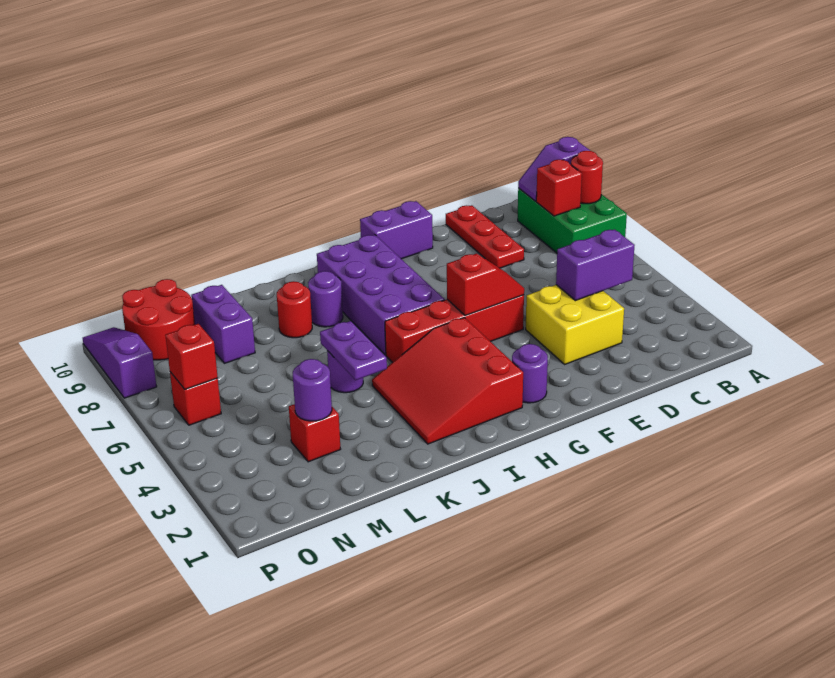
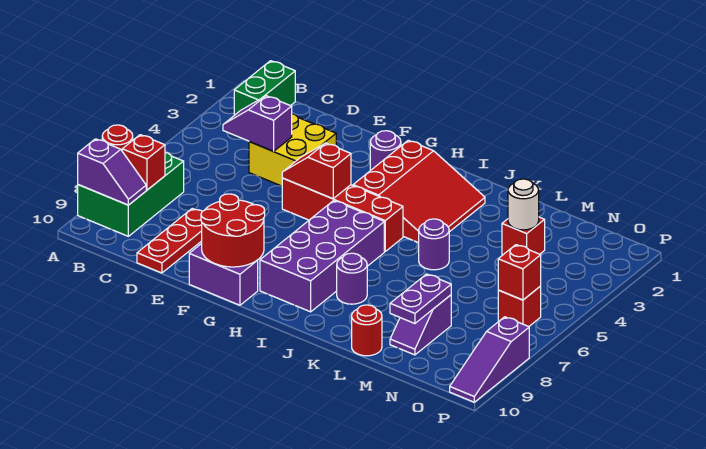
none -> green brick B1:B2 level 1
purple brick C4:D4 level 2 -> purple slope C4:D4 level 2 top D
purple plate K4:K5 level 2 -> purple plate M8:M9 level 2
red round brick K8 level 1 -> red round brick L10 level 1
purple round brick M3 level 2 -> white round brick M3 level 2
purple brick M8:M9 level 1 -> purple slope M8:M9 level 1 top 8
red round brick N9:O10 level 1 -> red round brick F9:G10 level 2

